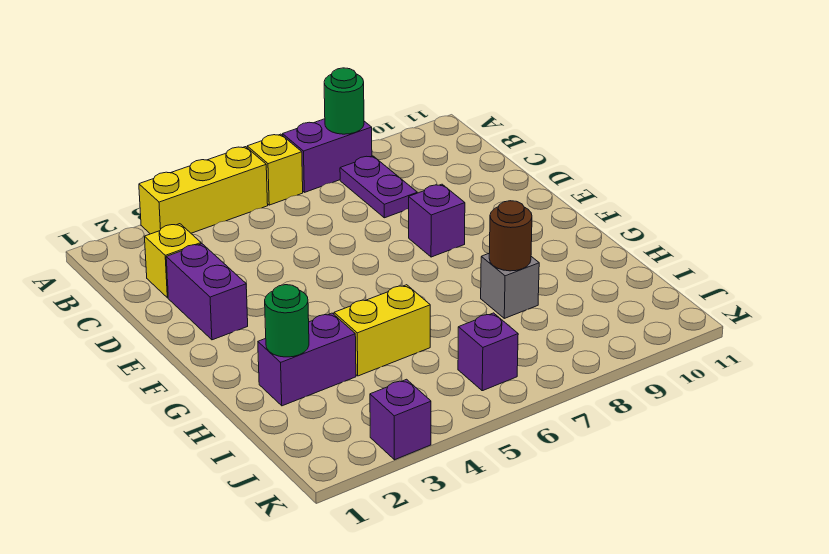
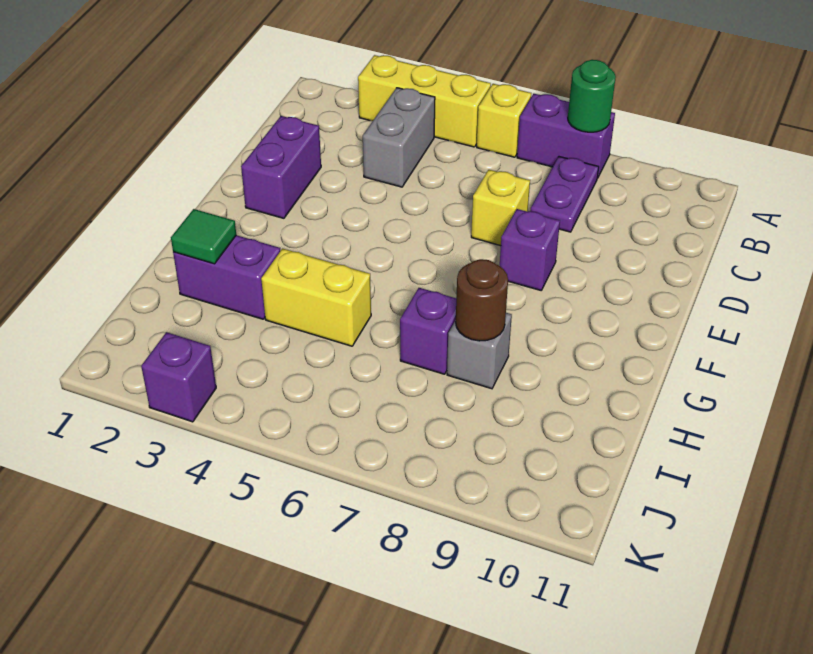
none -> grey brick B4:C4 level 1
yellow brick C2 level 1 -> yellow brick D7 level 1
green round brick H2 level 2 -> green tile H2 level 2
purple brick J6 level 1 -> purple brick H7 level 1

